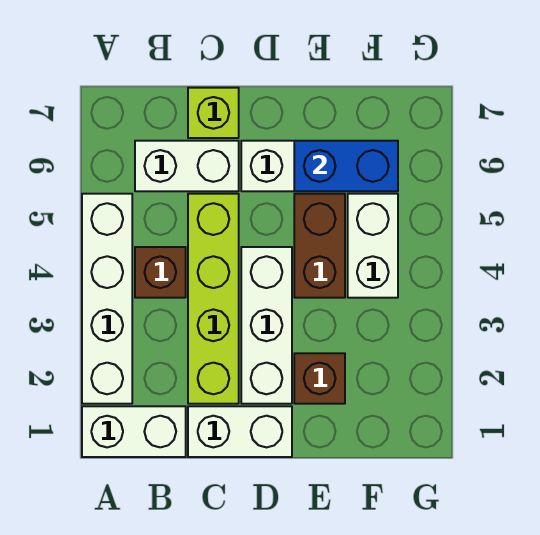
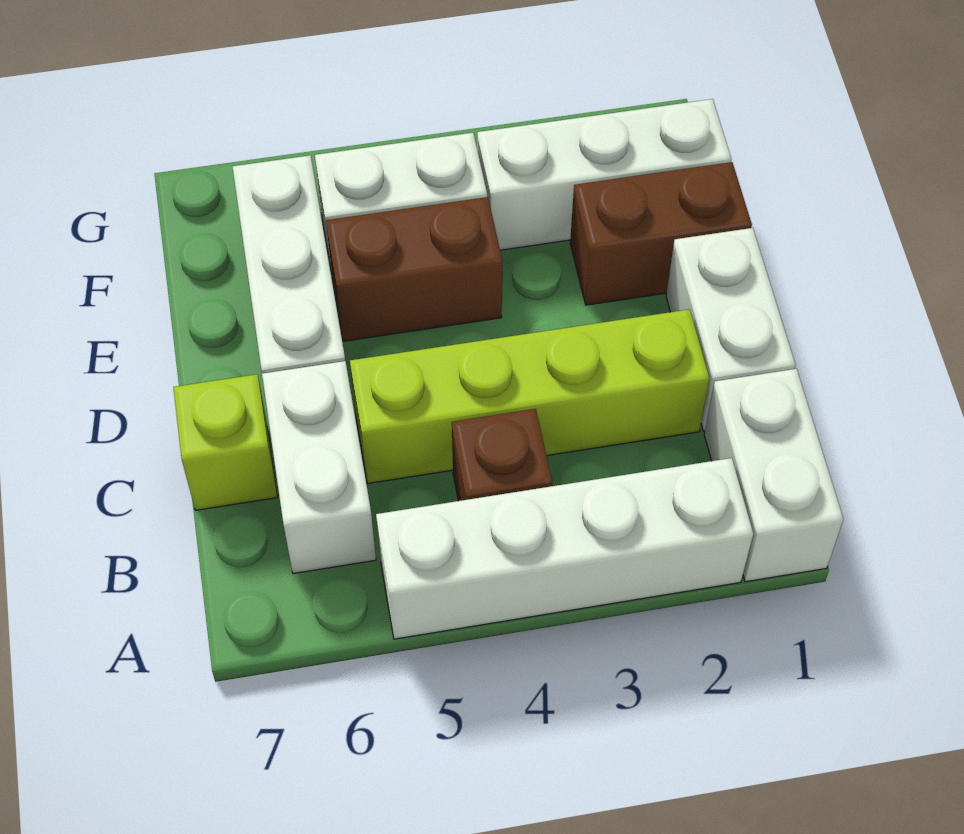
white brick D2:D4 level 1 -> white brick F1:F3 level 1
brown brick E2 level 1 -> brown brick E1:E2 level 1
blue brick E6:F6 level 2 -> none

